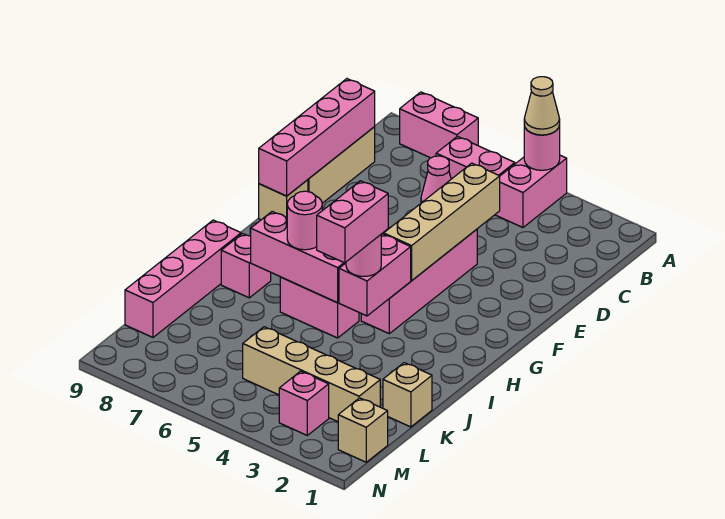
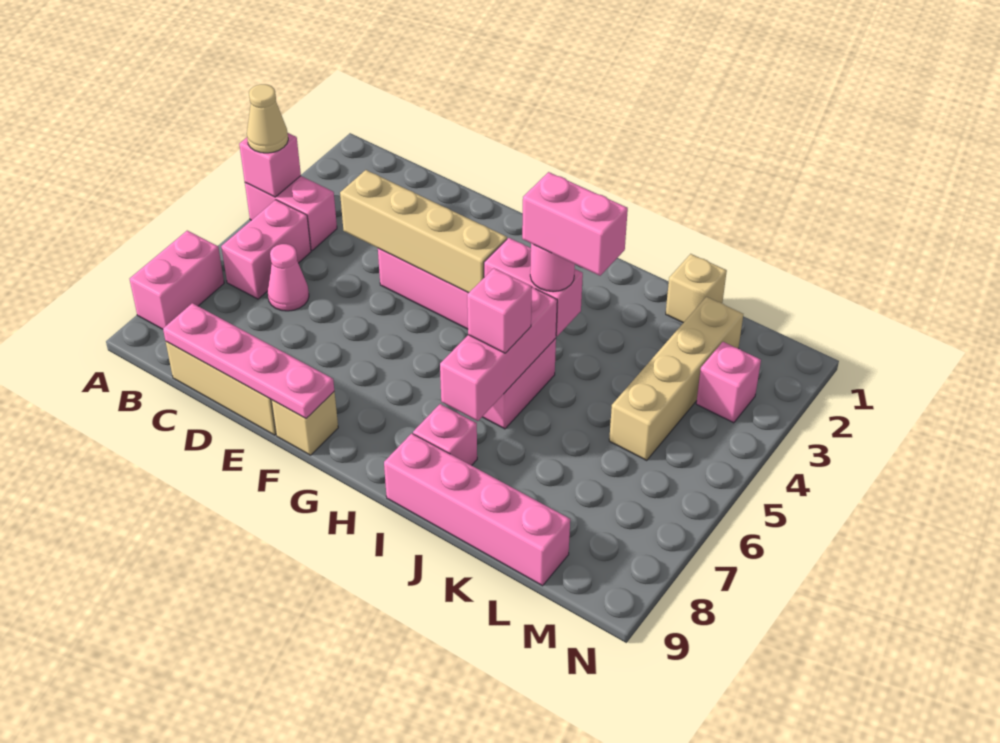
pink round brick A4 level 2 -> pink brick A4 level 2
pink brick C9:F9 level 2 -> pink plate C9:F9 level 2
pink round brick I6 level 3 -> pink brick I6 level 3
tan brick M1 level 1 -> none

